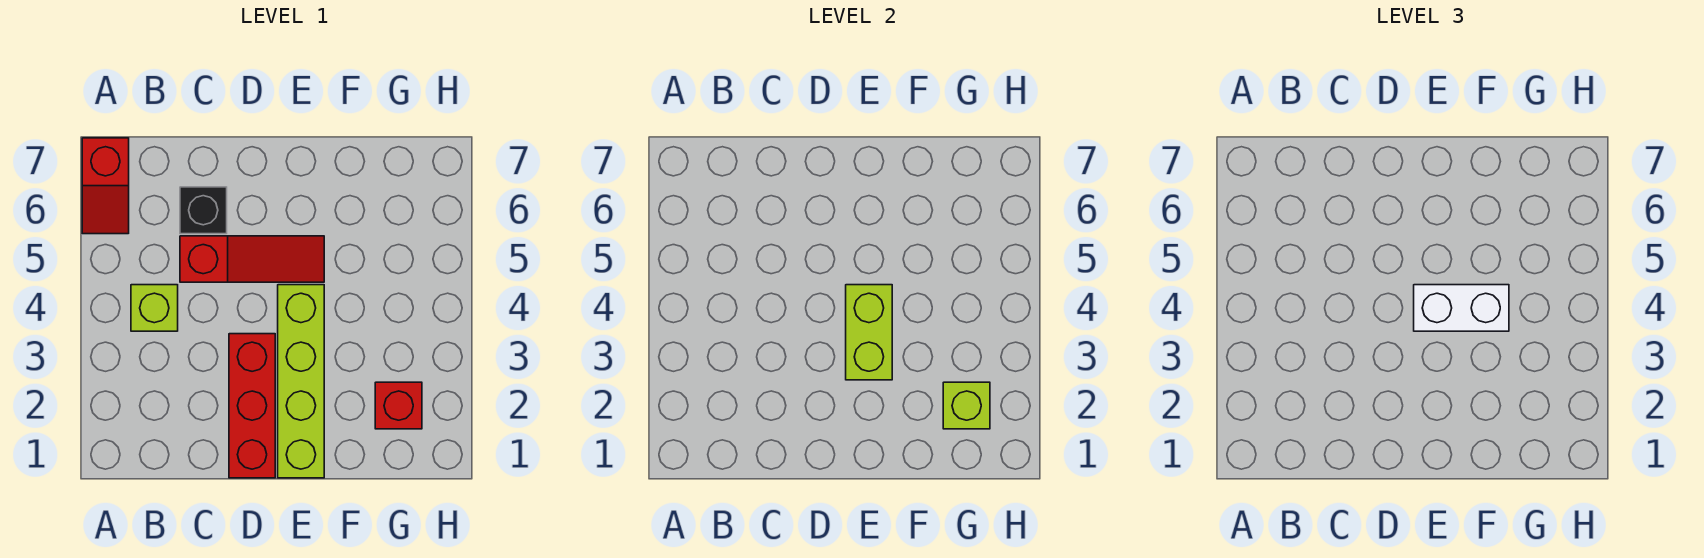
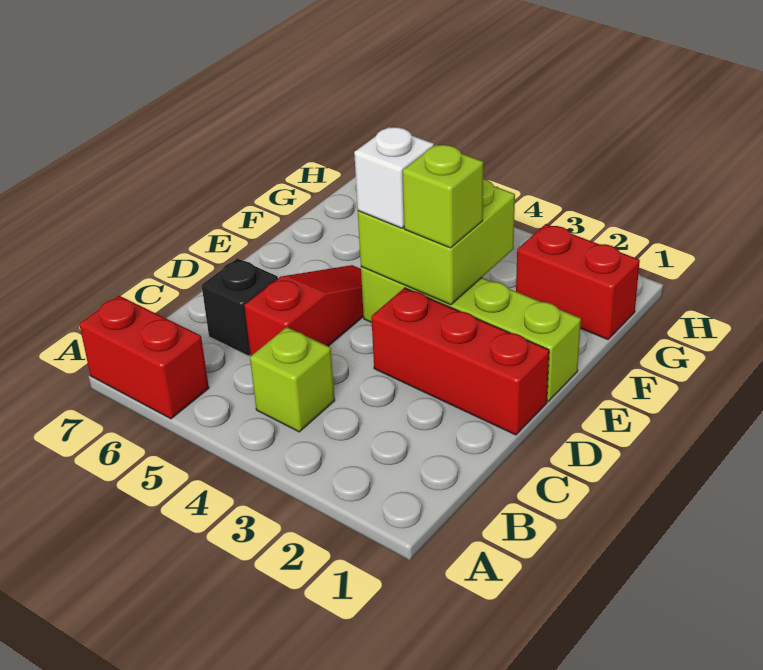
red slope A6:A7 level 1 top 7 -> red brick A6:A7 level 1
lime brick E3:E4 level 2 -> lime brick E3:F4 level 2
white brick E4:F4 level 3 -> white brick E4 level 3
red brick G2 level 1 -> red brick G1:G2 level 1
lime brick G2 level 2 -> lime brick E3 level 3

